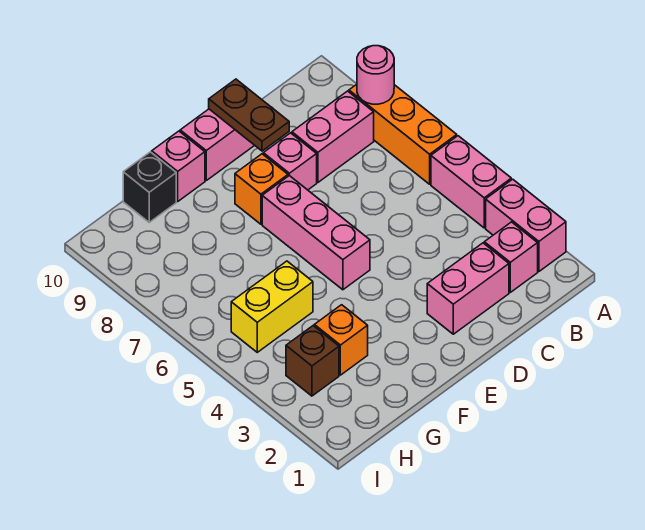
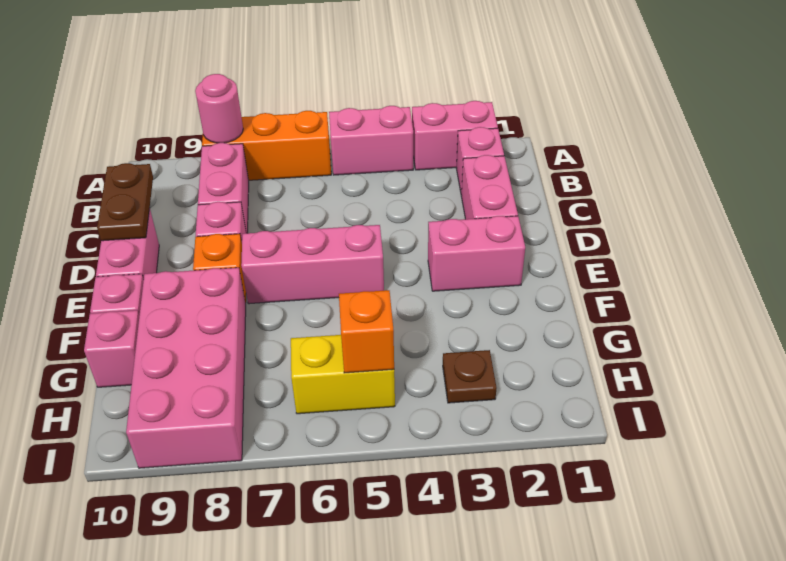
brown plate D9:D10 level 2 -> brown plate C10:D10 level 2
none -> pink brick E2:E3 level 1
none -> pink brick F8:I9 level 1
orange brick G3 level 1 -> orange brick H5 level 2
yellow brick G5:H5 level 1 -> yellow brick H5:H6 level 1
black brick G10 level 1 -> pink brick G10 level 1
brown brick H3 level 1 -> brown plate H3 level 1

